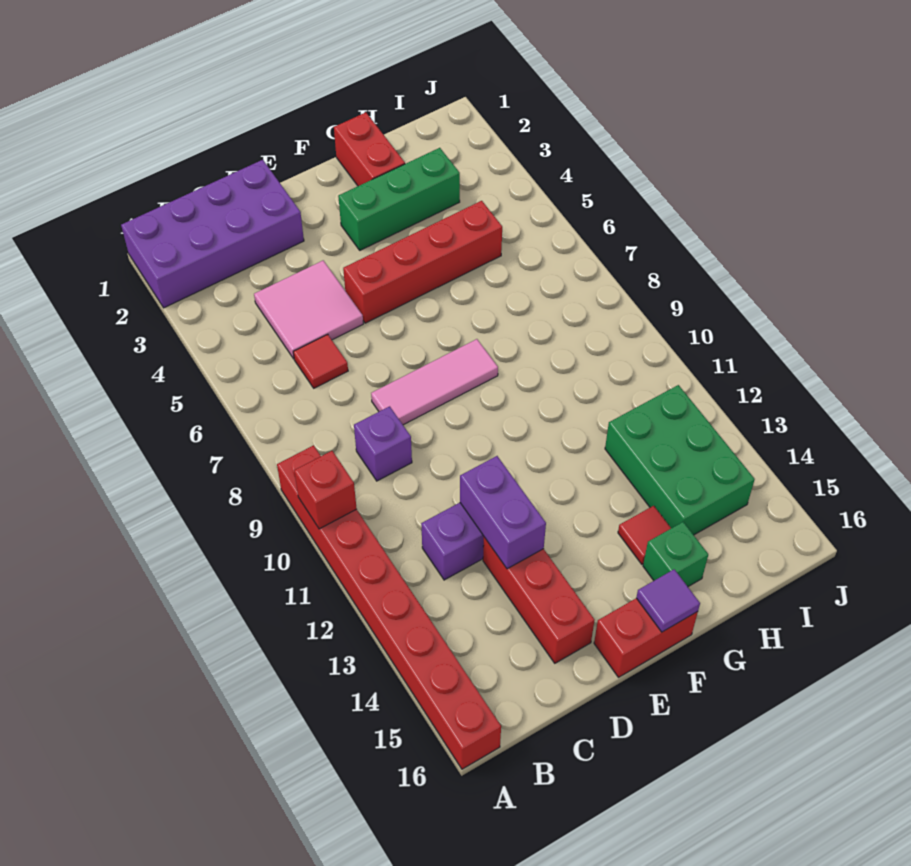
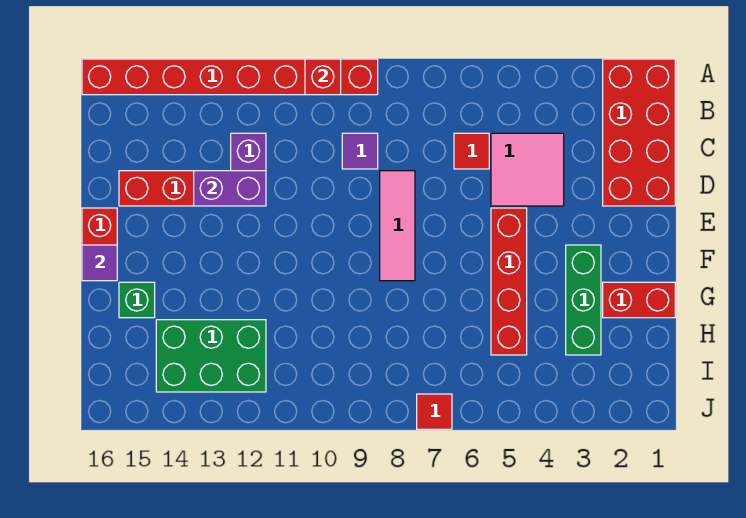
purple brick A1:D2 level 1 -> red brick A1:D2 level 1
purple brick C9 level 1 -> purple tile C9 level 1
red tile G14 level 1 -> red tile J7 level 1

